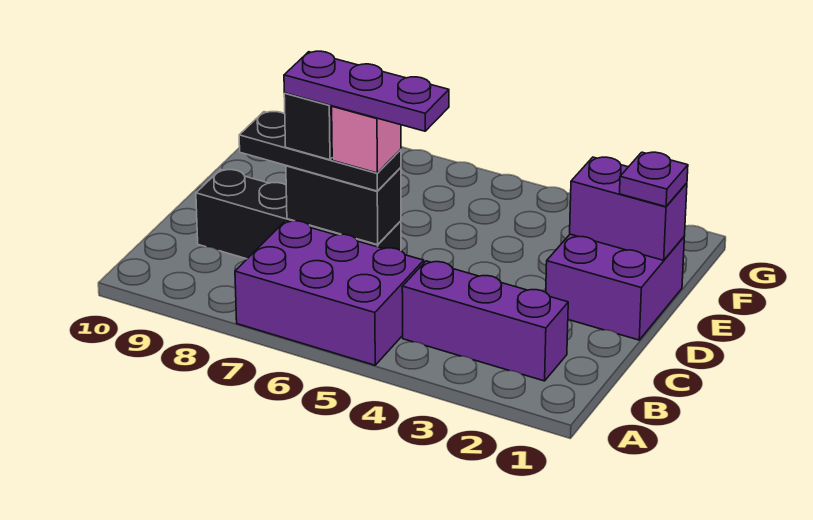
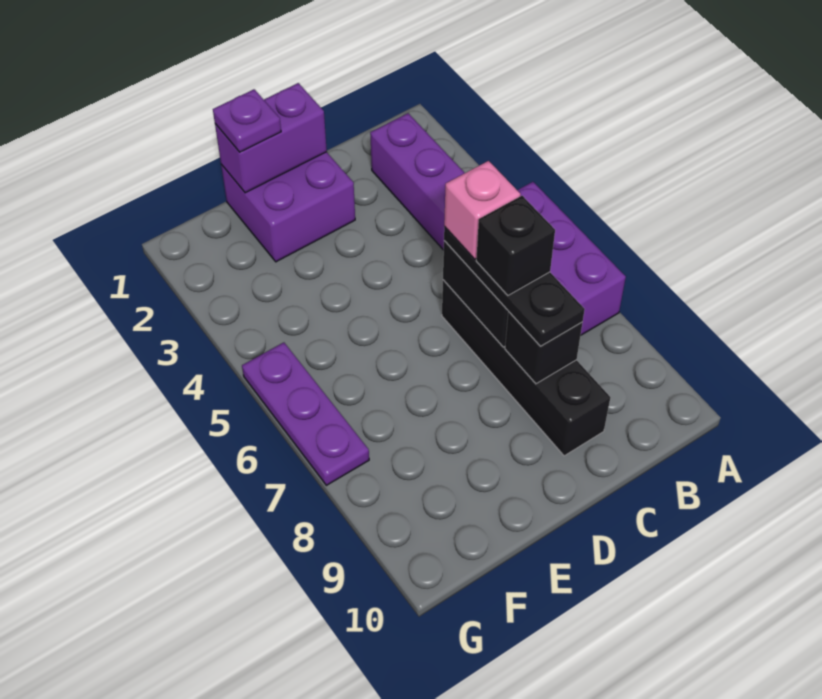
purple plate C5:C7 level 5 -> purple plate G5:G7 level 1
none -> black brick C8 level 2
purple brick E1:E2 level 2 -> purple brick D1:E1 level 2

